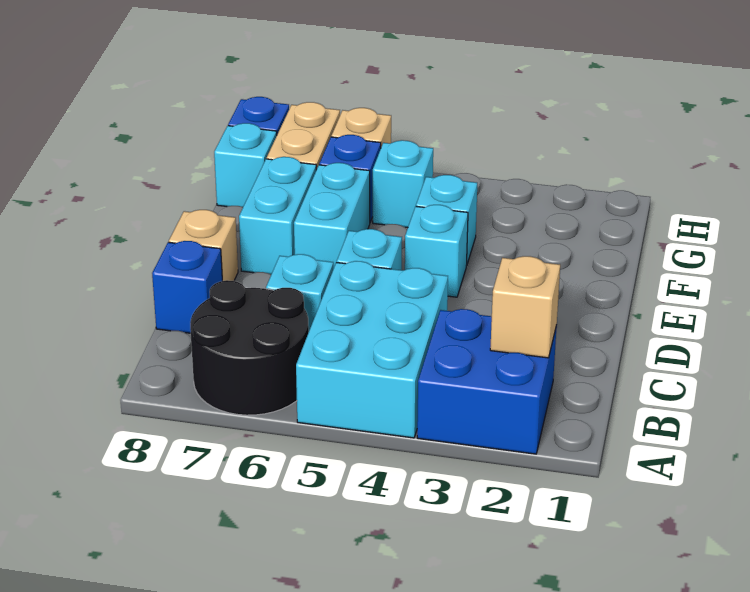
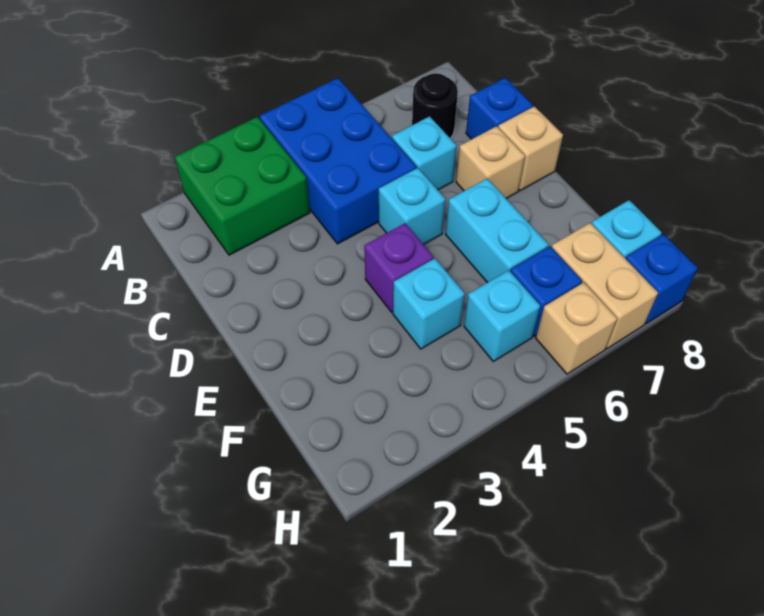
blue brick A2:B3 level 1 -> green brick A2:B3 level 1
cyan brick A4:C5 level 1 -> blue brick A4:C5 level 1
black round brick A6:B7 level 1 -> black round brick B7 level 1
tan brick B2 level 2 -> tan brick D7 level 1
cyan brick E4 level 1 -> purple brick E4 level 1
cyan brick E7:F7 level 1 -> none

